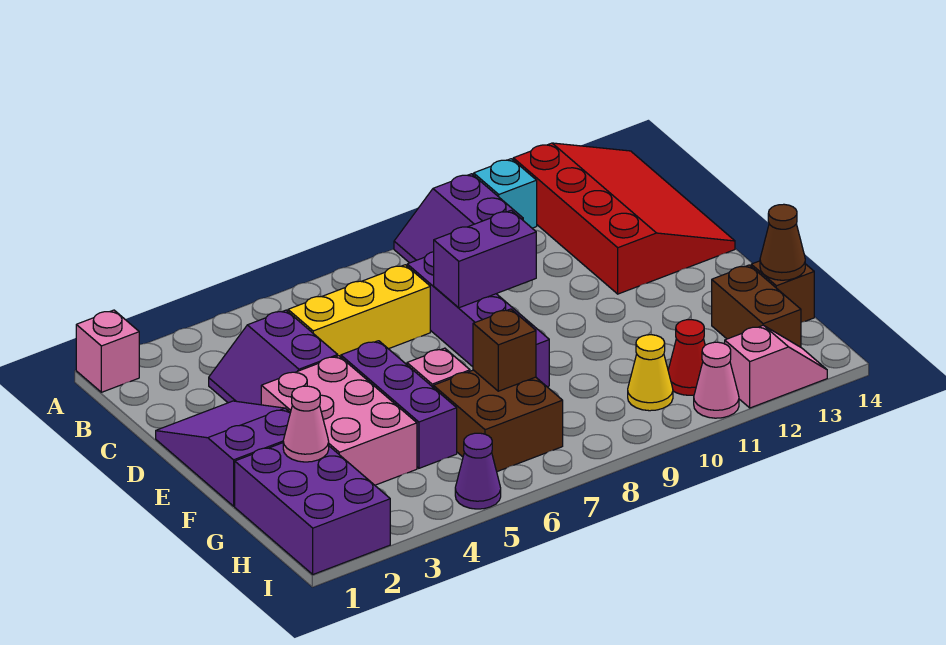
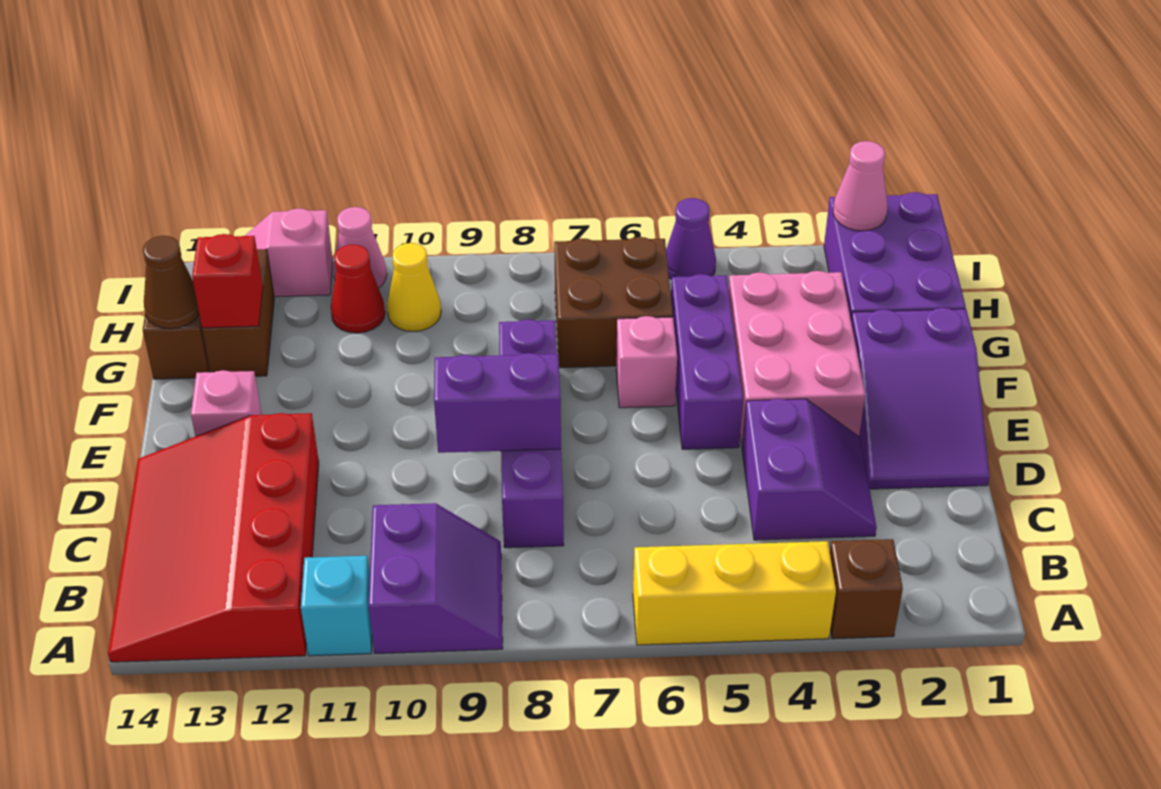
pink brick A1 level 1 -> pink brick E13 level 1
yellow brick C5:C7 level 1 -> yellow brick A4:A6 level 1
pink cone G2 level 2 -> pink cone I2 level 2
brown brick G7 level 2 -> brown brick A3 level 1
none -> red brick G13 level 2

